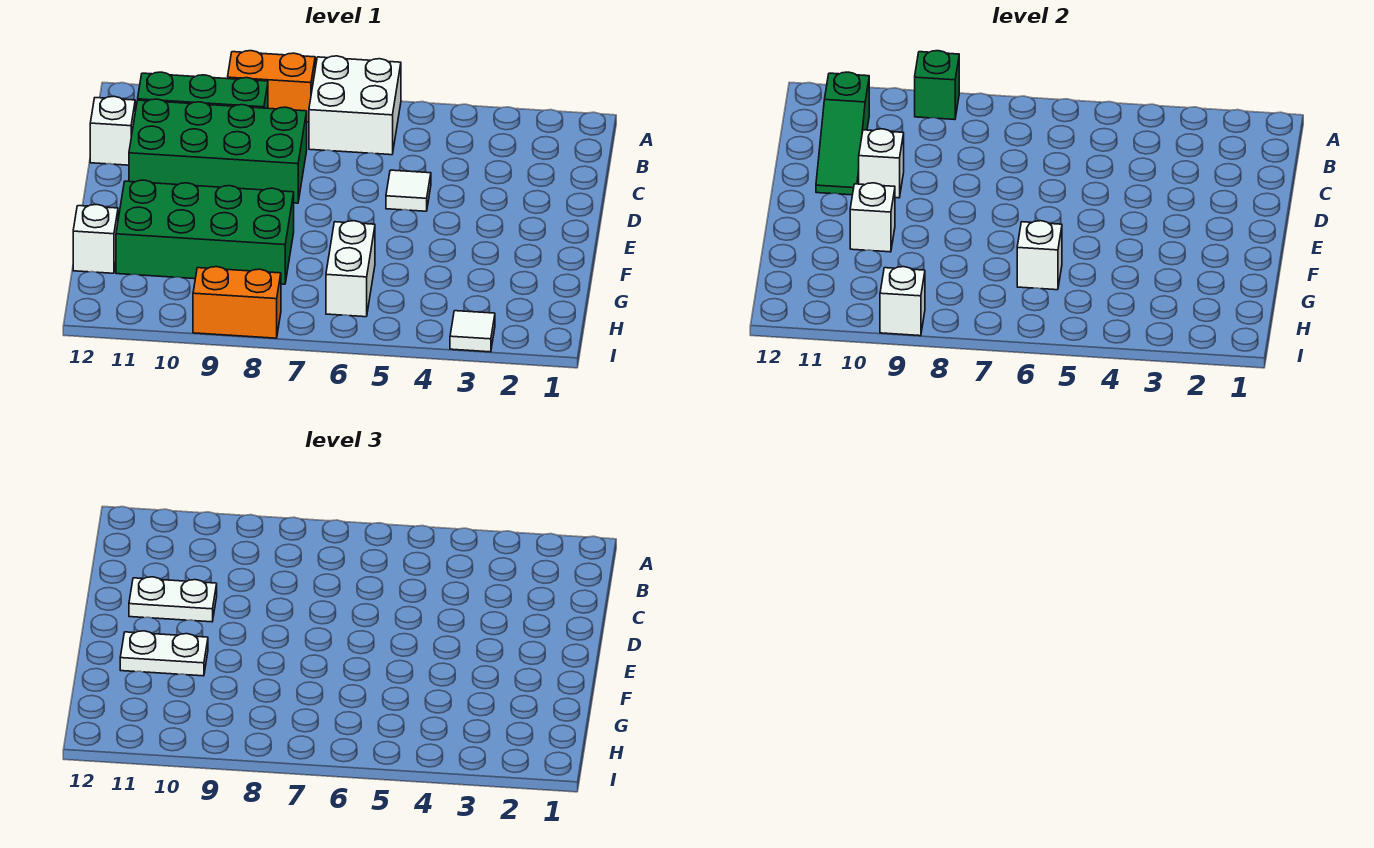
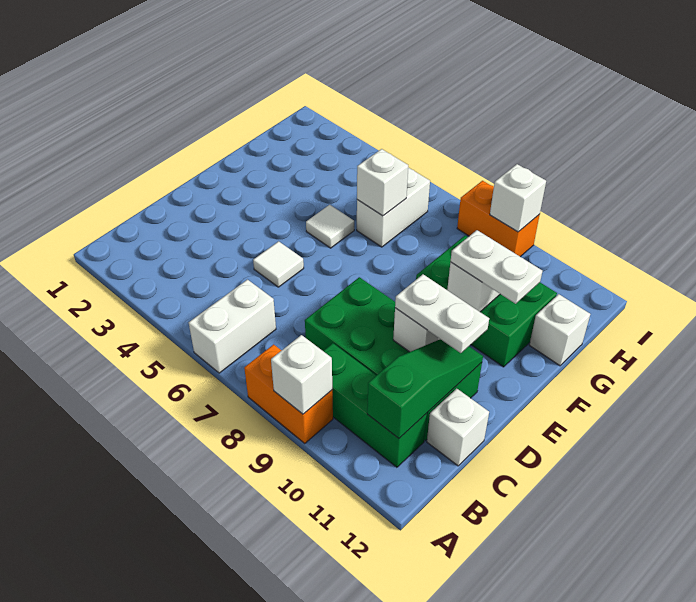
white brick A6:B7 level 1 -> white brick A6:B6 level 1
green brick A9 level 2 -> white brick A9 level 2
green brick F8:G11 level 1 -> green brick F9:G11 level 1
white tile I3 level 1 -> white tile F5 level 1

